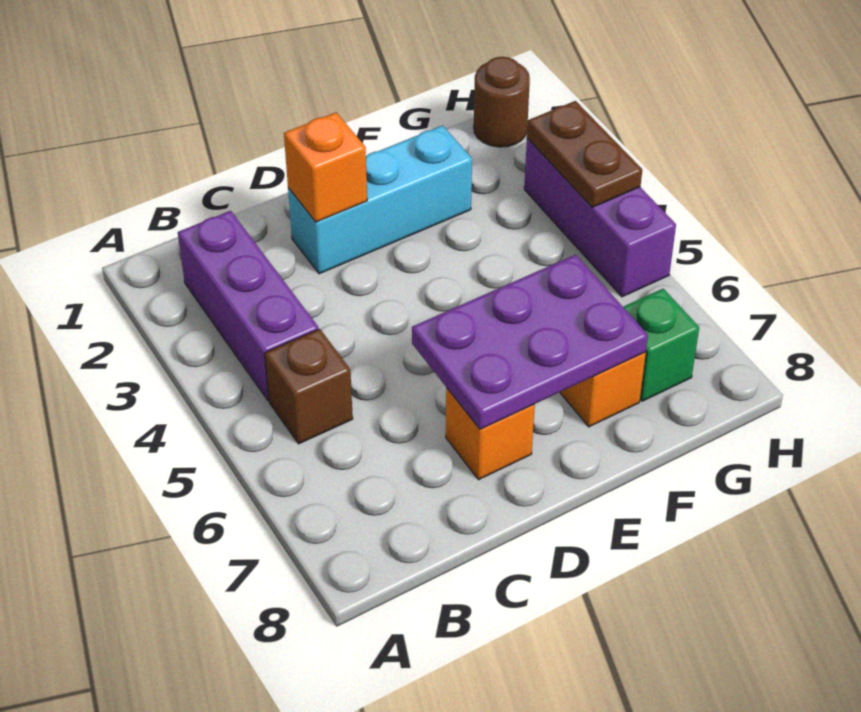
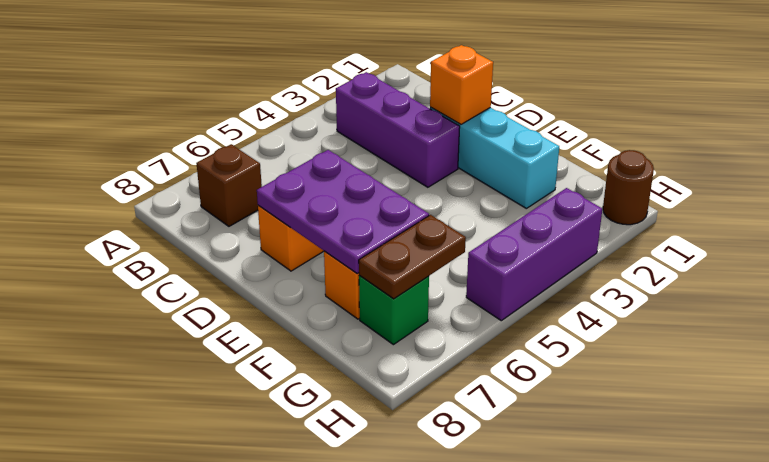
purple brick B2:B4 level 1 -> purple brick B3:D3 level 1
brown brick B5 level 1 -> brown brick B7 level 1
brown plate H3:H4 level 2 -> brown plate G6:G7 level 2

